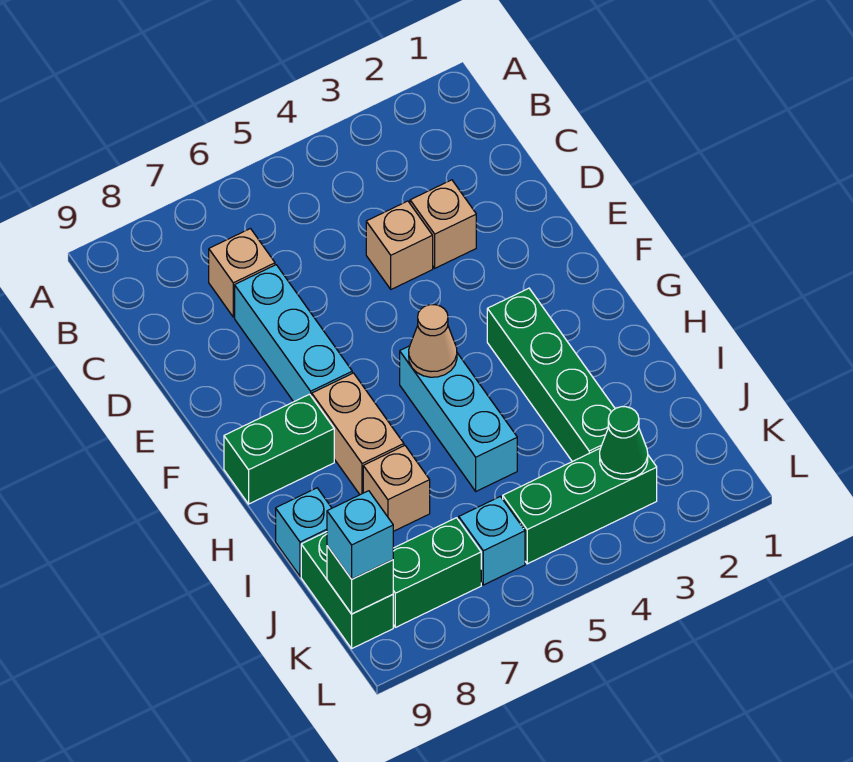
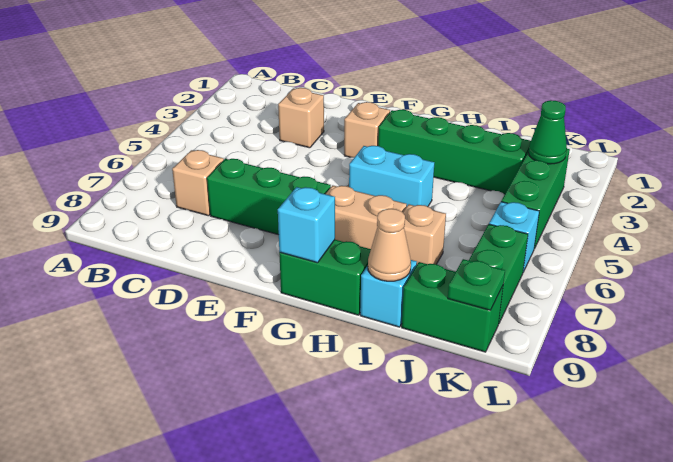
tan brick D4 level 1 -> tan brick F3 level 1
cyan brick D7:F7 level 1 -> green brick D7:F7 level 1
cyan brick G5:I5 level 1 -> cyan brick G5:H5 level 1
tan cone G5 level 2 -> tan cone I9 level 2
green brick G8:G9 level 1 -> green brick G9:H9 level 1
green brick K9 level 2 -> green plate K9 level 2
cyan brick K9 level 3 -> cyan brick G9 level 2

